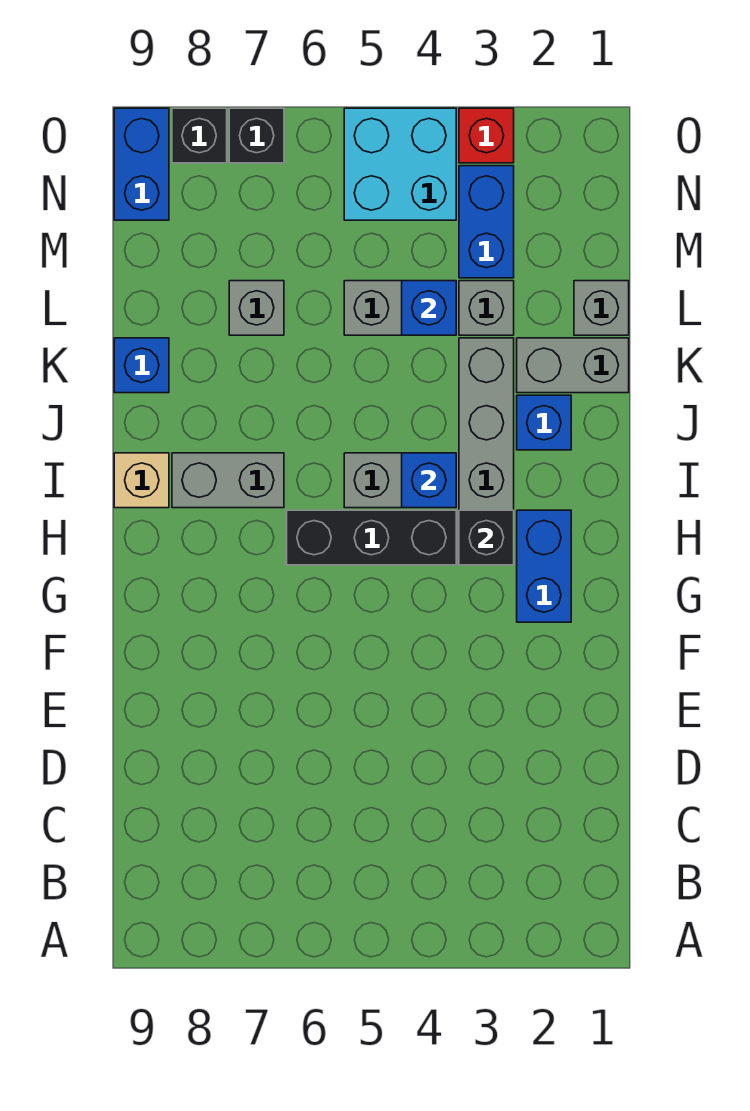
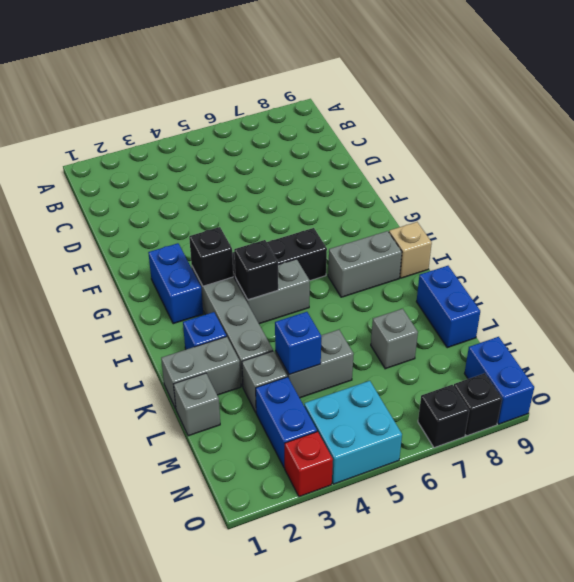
blue brick I4 level 2 -> black brick I4 level 2
blue brick K9 level 1 -> blue brick K9:L9 level 1

